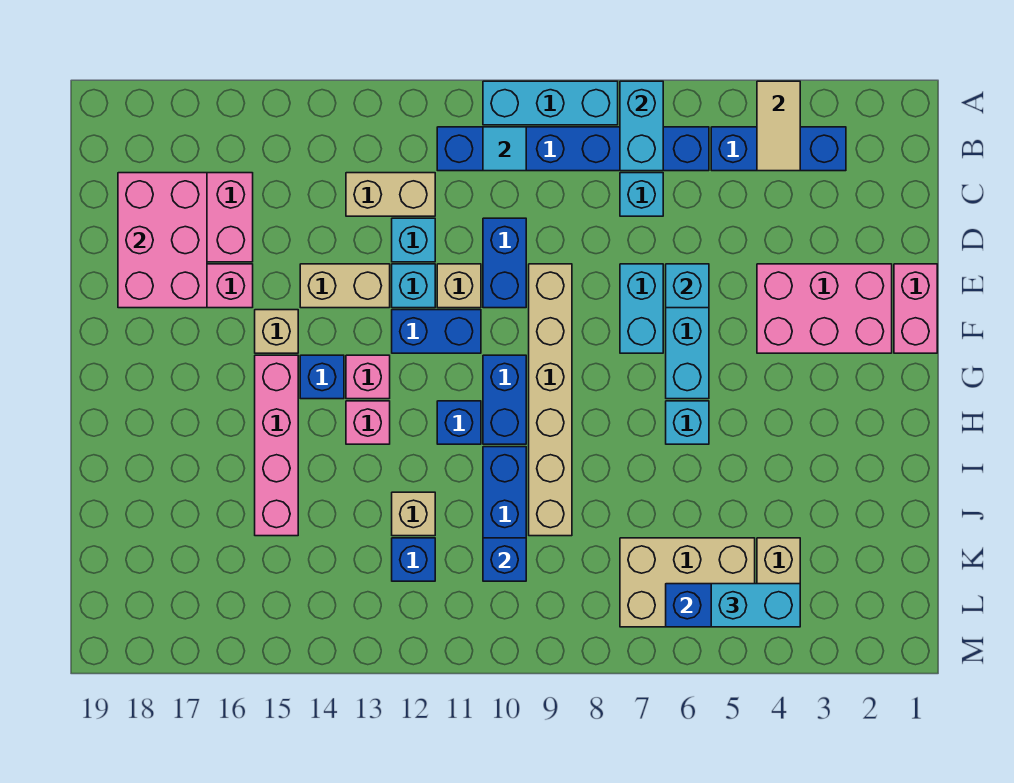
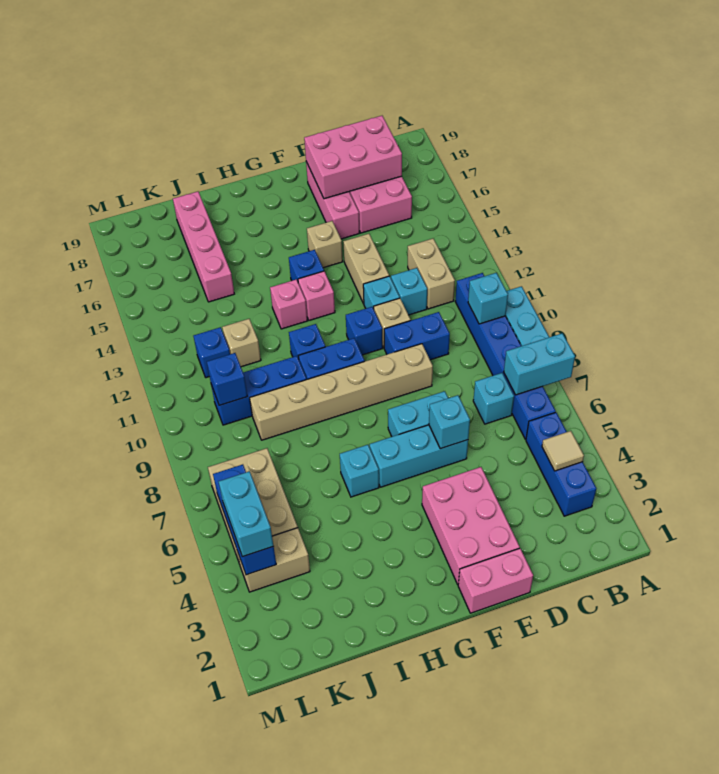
tan tile A4:B4 level 2 -> tan tile B4 level 2
cyan tile B10 level 2 -> cyan brick B10 level 2
blue brick F11:F12 level 1 -> blue brick F11 level 1
pink brick G15:J15 level 1 -> pink brick J15:J18 level 1

